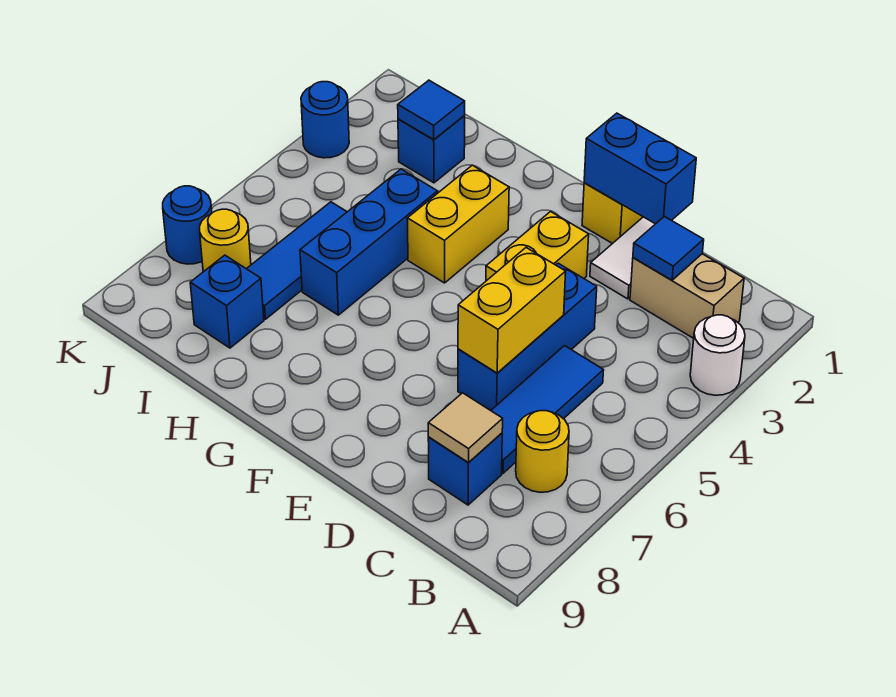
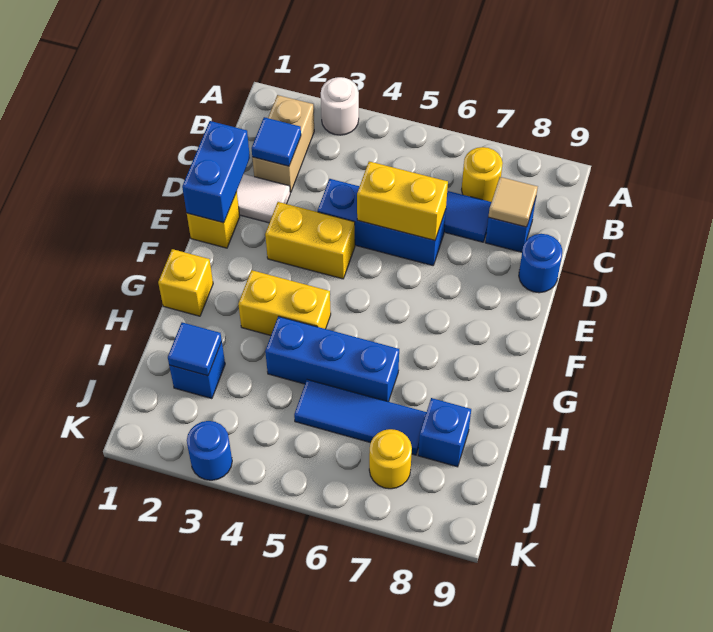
none -> yellow brick G1 level 1
blue round brick K7 level 1 -> blue round brick D9 level 1

